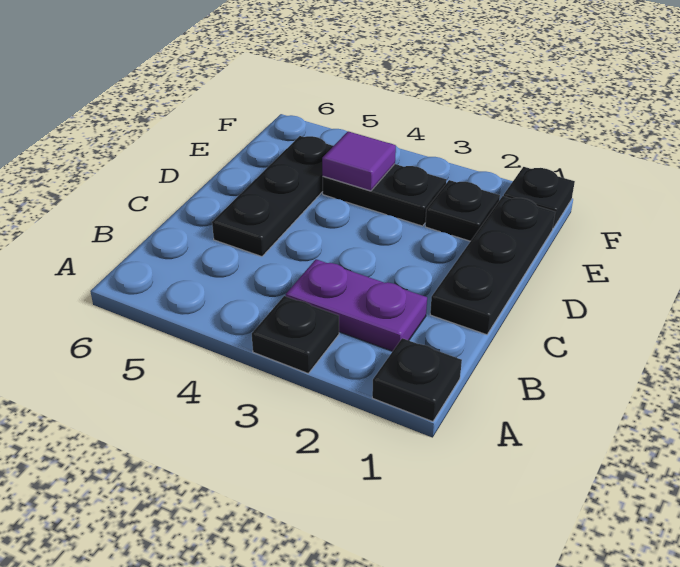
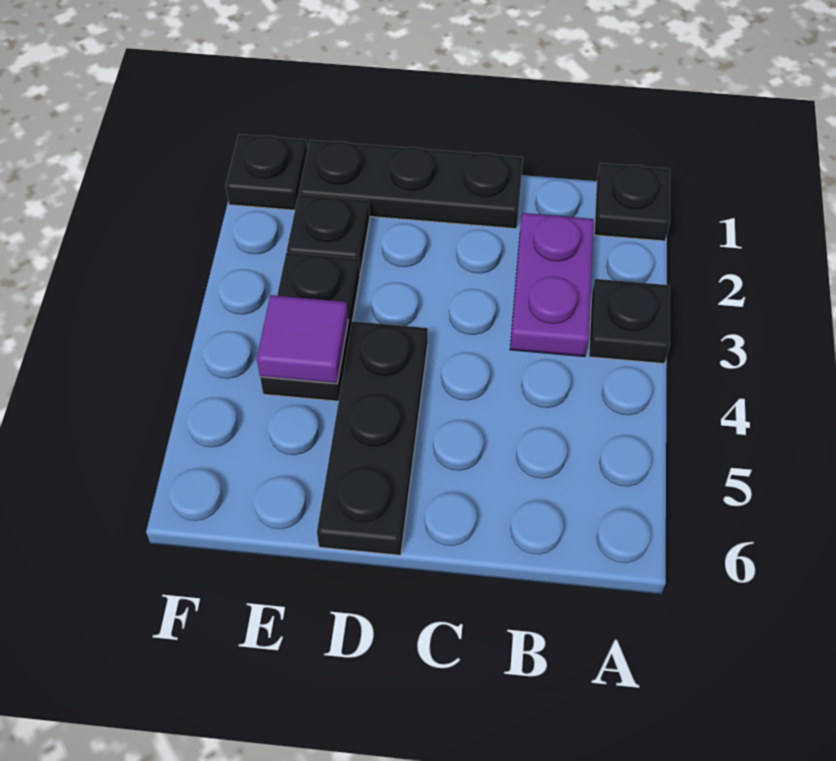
black plate C5:E5 level 1 -> black plate D4:D6 level 1

